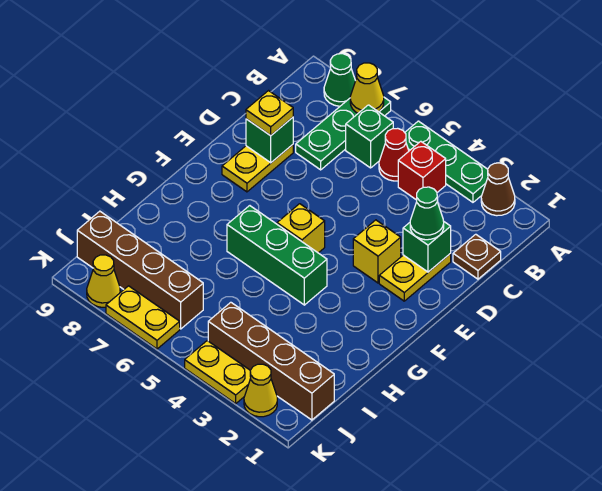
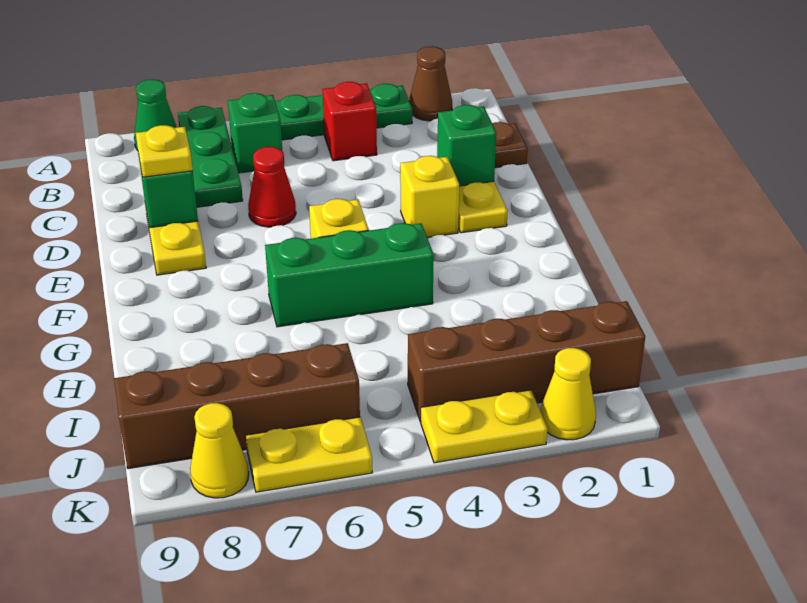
yellow cone A7 level 2 -> none
red cone B5 level 1 -> red cone D6 level 1
green cone D2 level 3 -> none

